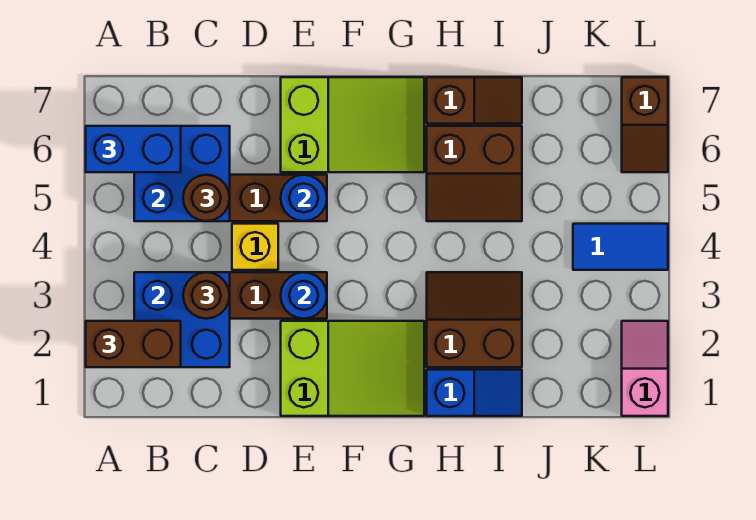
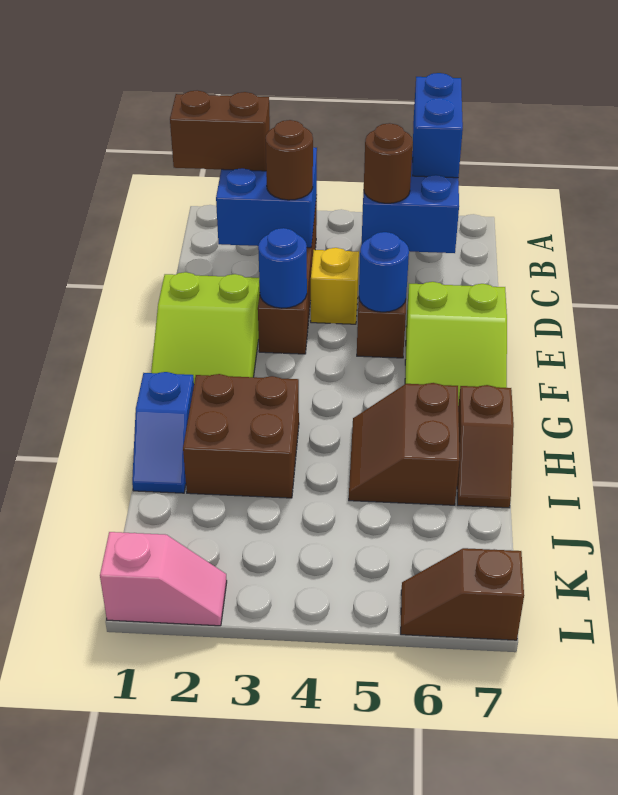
brown brick A2:B2 level 3 -> brown brick B1:B2 level 3
brown slope H2:I3 level 1 top 2 -> brown brick H2:I3 level 1
blue tile K4:L4 level 1 -> none

